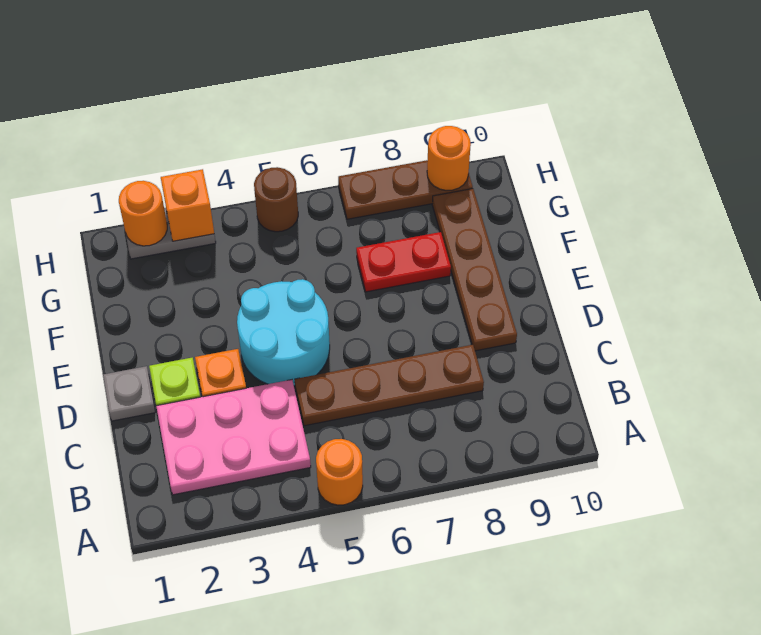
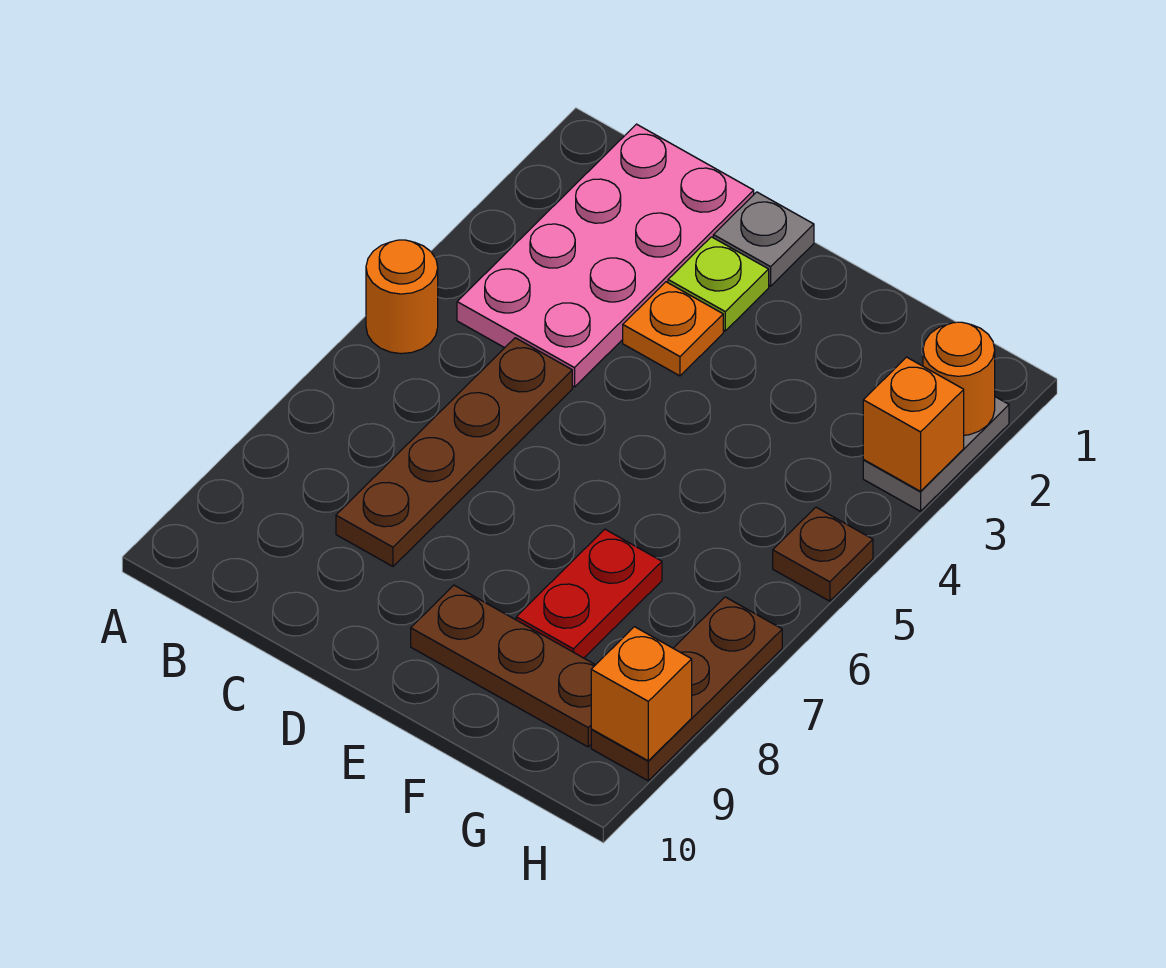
pink plate B2:C4 level 1 -> pink plate B1:C4 level 1
cyan round brick D4:E5 level 1 -> none
brown plate D9:G9 level 1 -> brown plate E9:G9 level 1
brown round brick H5 level 1 -> brown plate H5 level 1
orange round brick H9 level 2 -> orange brick H9 level 2

